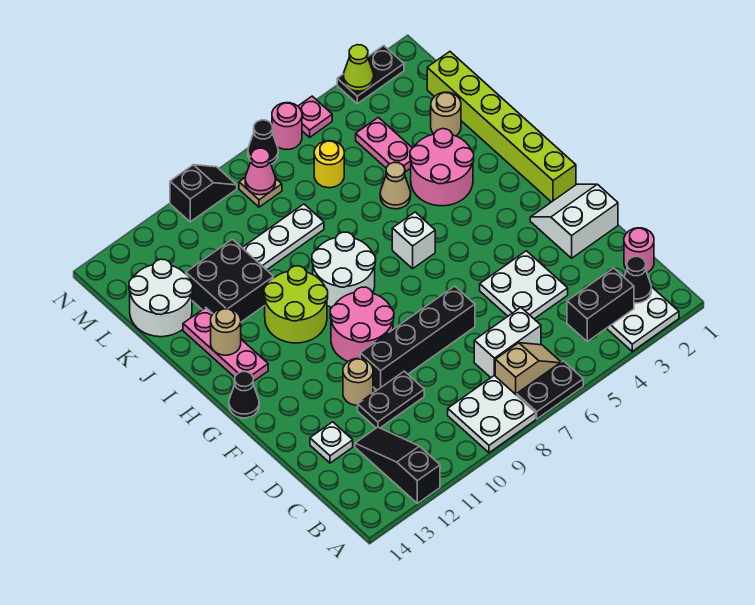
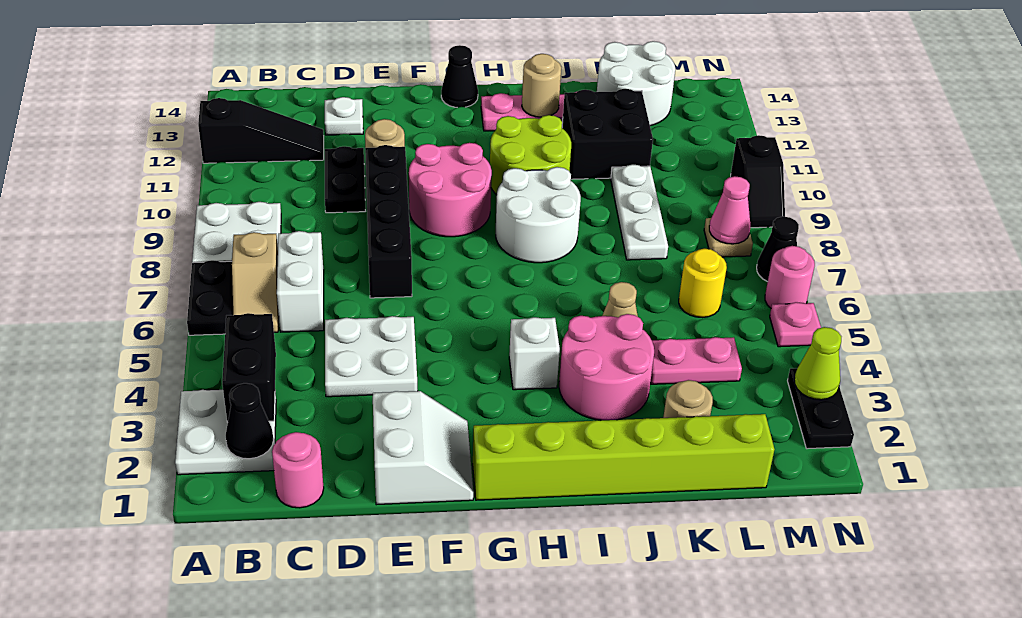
white brick H6 level 1 -> white brick H4 level 1

